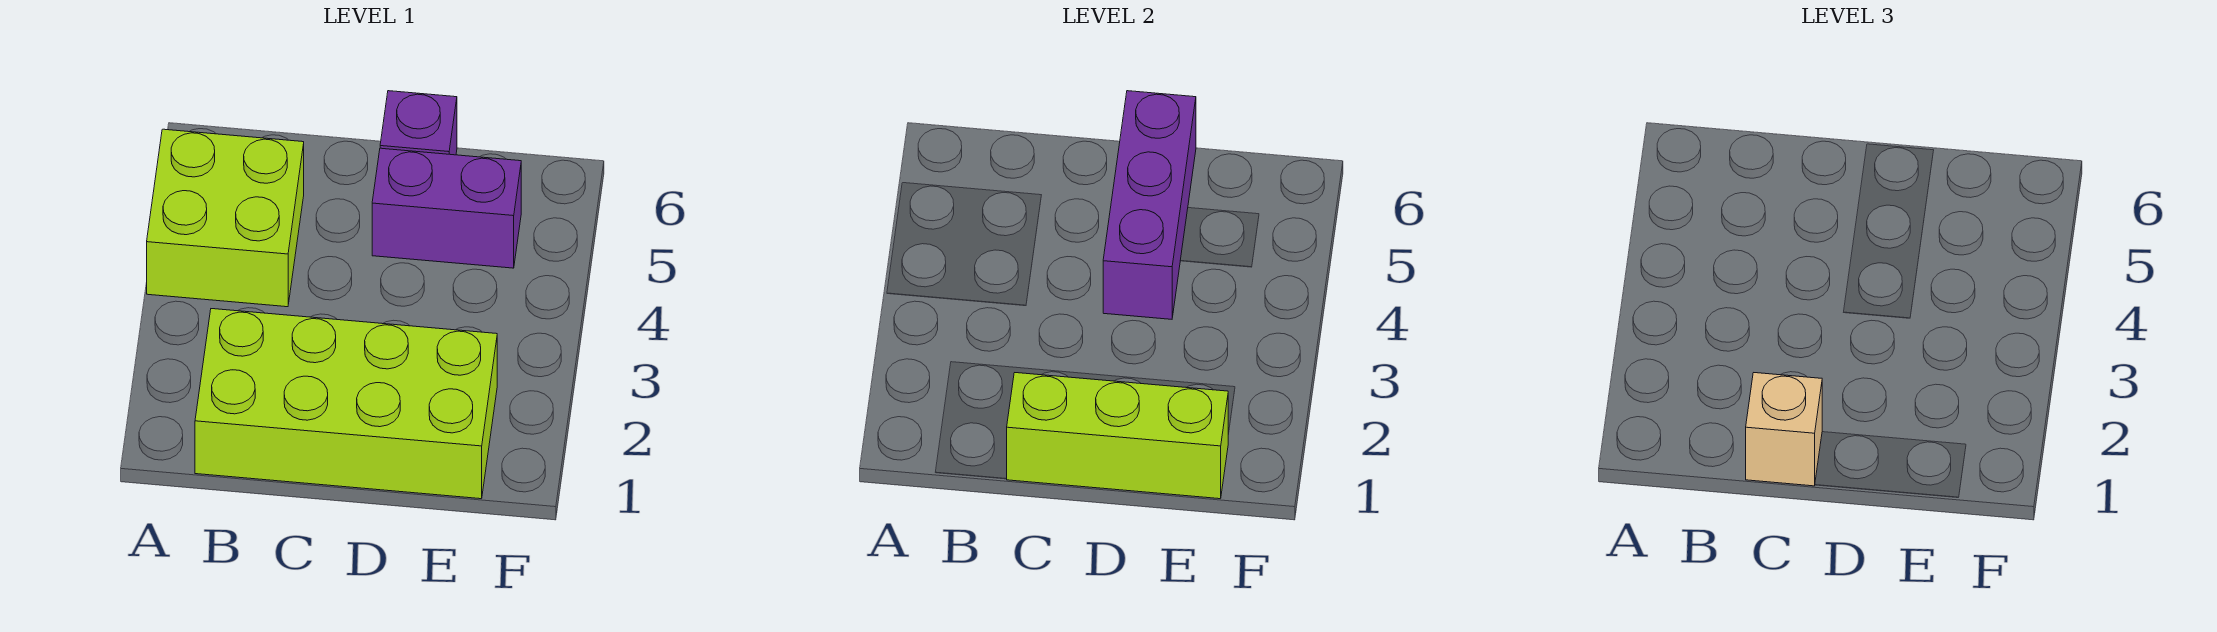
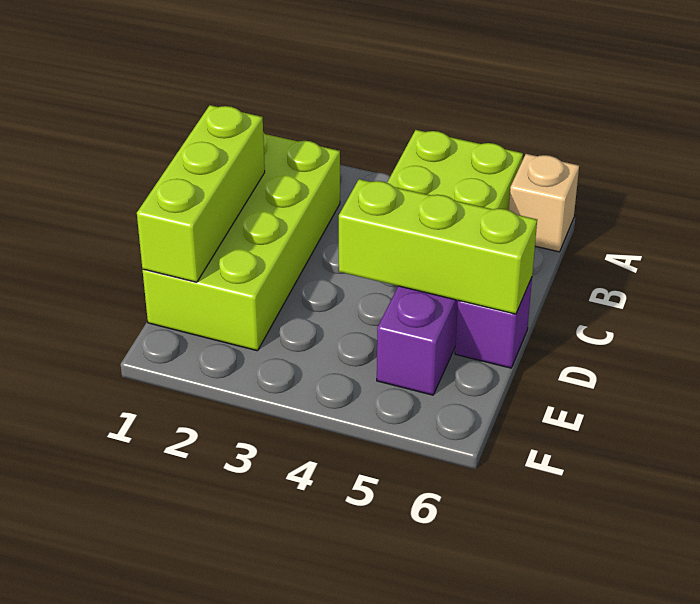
tan brick C1 level 3 -> tan brick A6 level 1
purple brick D4:D6 level 2 -> lime brick D4:D6 level 2

